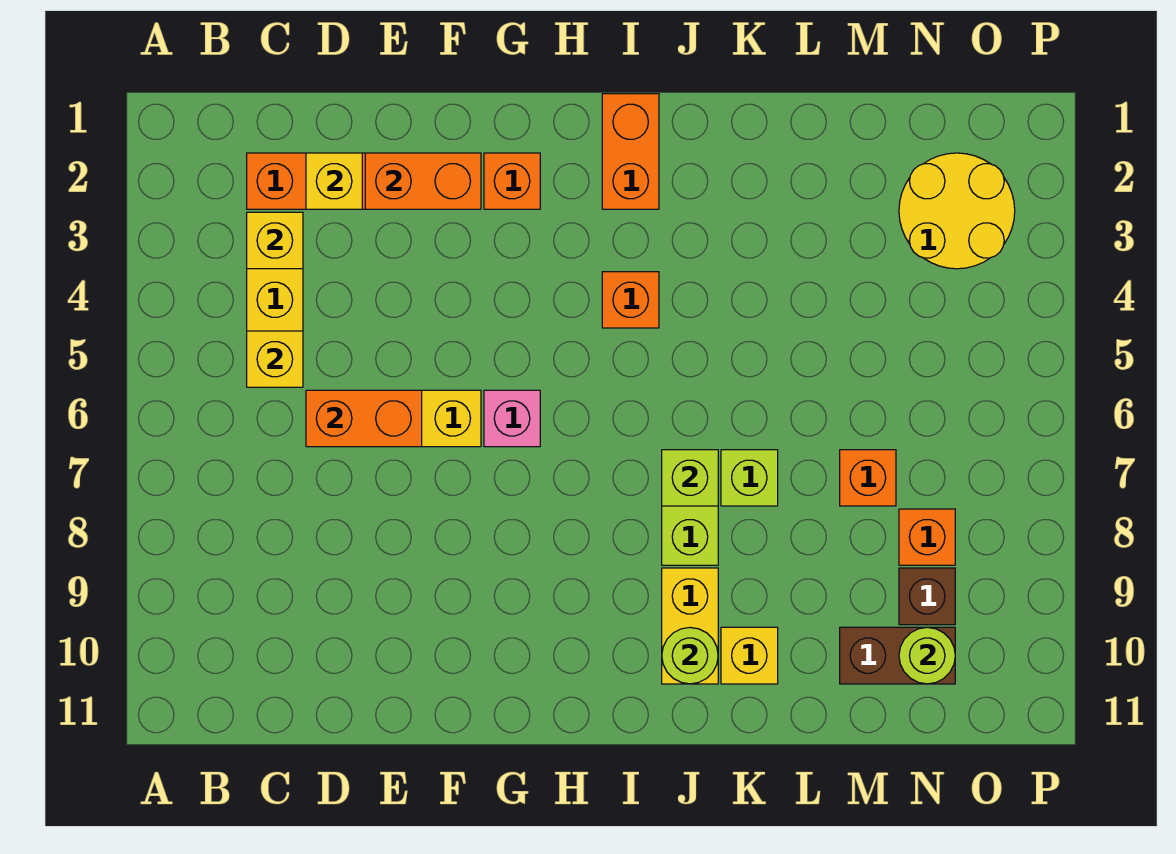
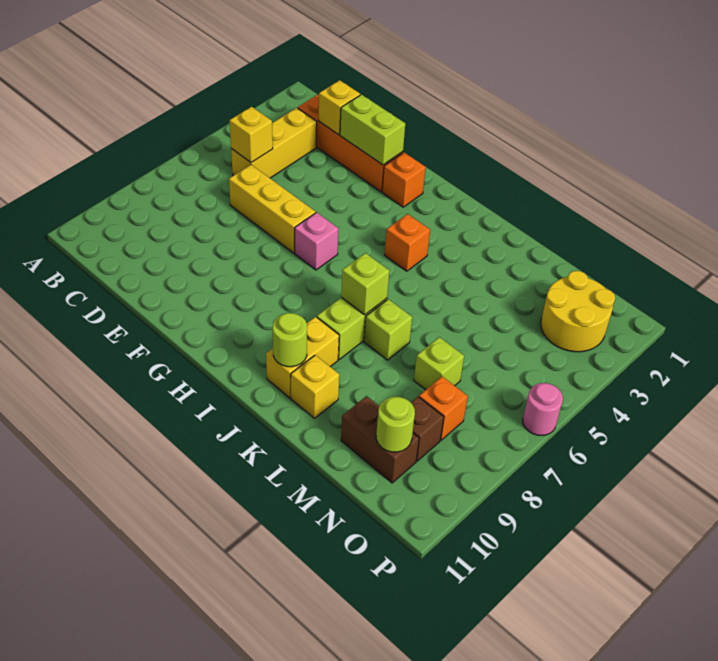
yellow brick C3 level 2 -> none
orange brick D6:E6 level 2 -> none
orange brick E2:F2 level 2 -> lime brick E2:F2 level 2
orange brick I1:I2 level 1 -> none
orange brick M7 level 1 -> lime brick M7 level 1
none -> pink round brick P6 level 1

